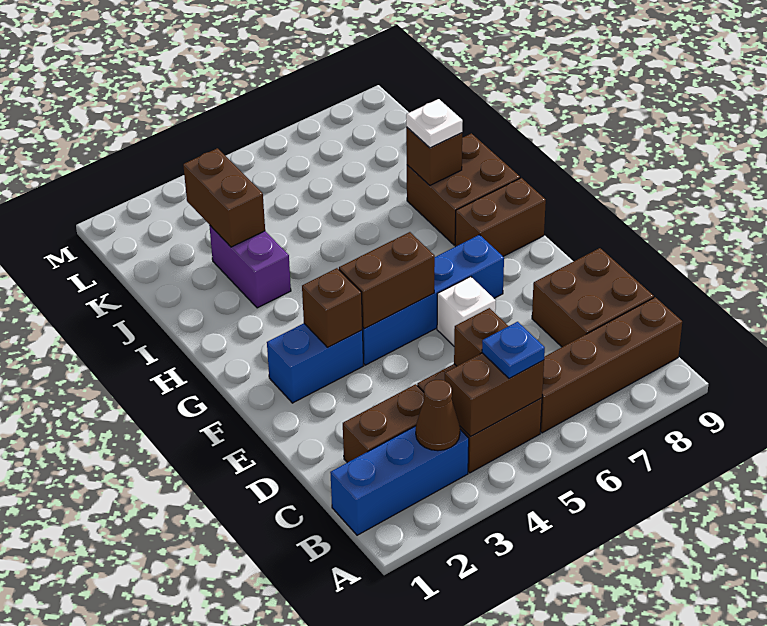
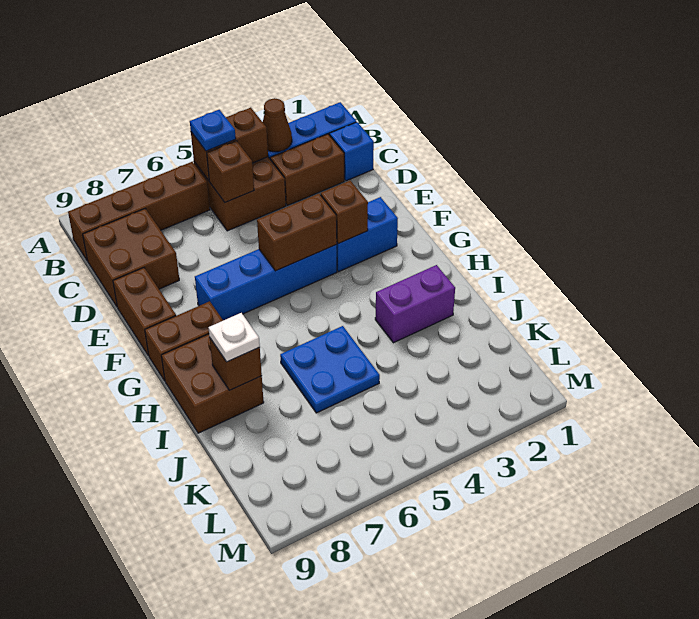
none -> blue brick C1 level 1
white brick E6 level 1 -> none
purple brick I3:J3 level 1 -> purple brick I2:I3 level 1
none -> blue plate I5:J6 level 1
brown brick J3:K3 level 2 -> brown brick E9:F9 level 1

